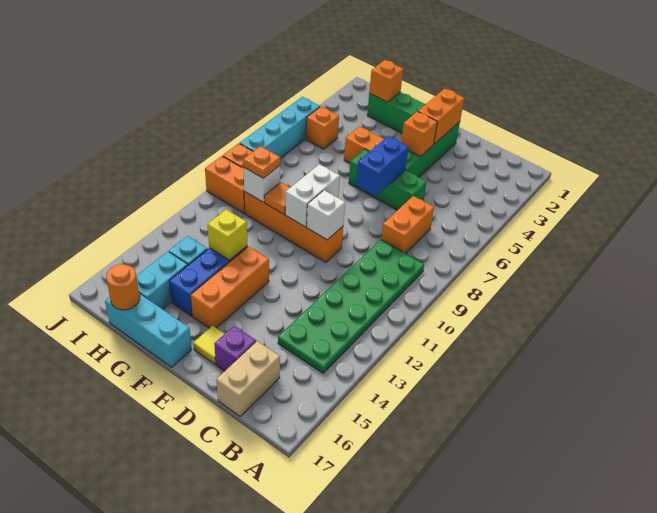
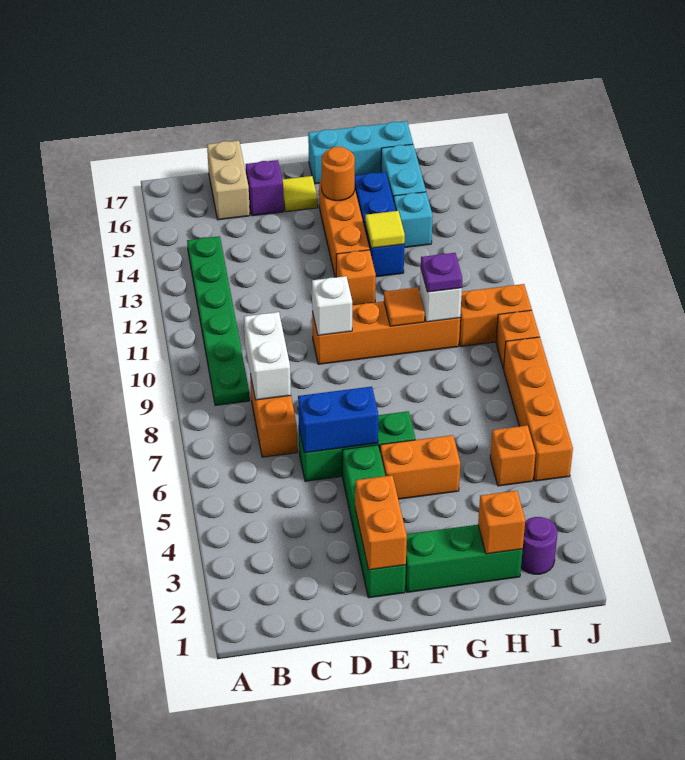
green plate B9:C14 level 1 -> green plate B9:B14 level 1
orange brick E4 level 2 -> orange brick F12 level 1
blue brick E6:E7 level 2 -> blue brick D6:E6 level 2
white brick F9:F10 level 2 -> white brick C8:C9 level 2
yellow brick G13 level 2 -> yellow tile G13 level 2
orange plate H10 level 3 -> purple plate H10 level 3
orange round brick H17 level 2 -> orange round brick F15 level 2
none -> purple round brick I2 level 1
cyan brick J5:J8 level 1 -> orange brick J5:J8 level 1

